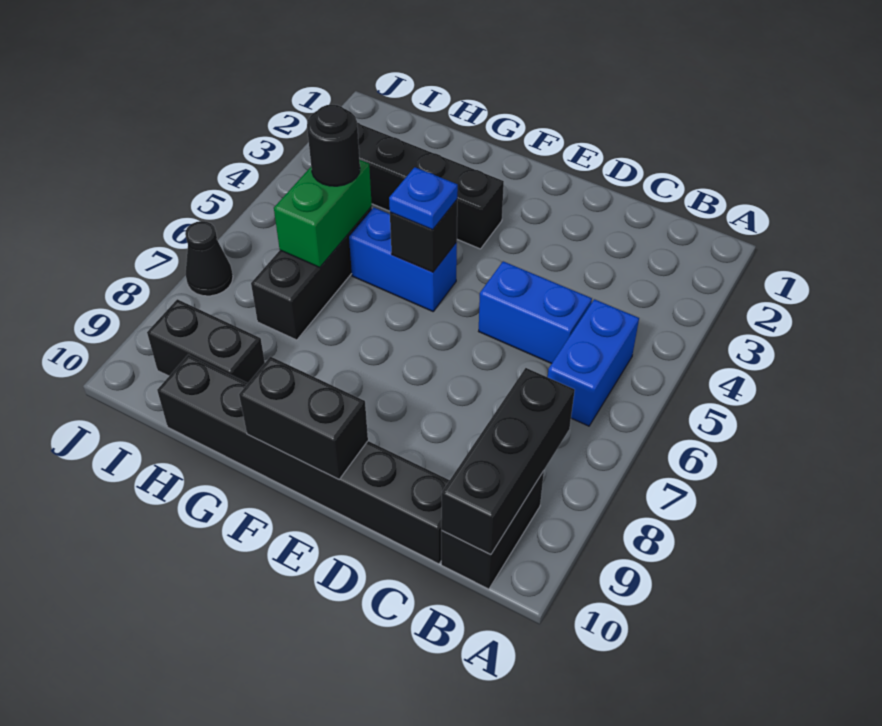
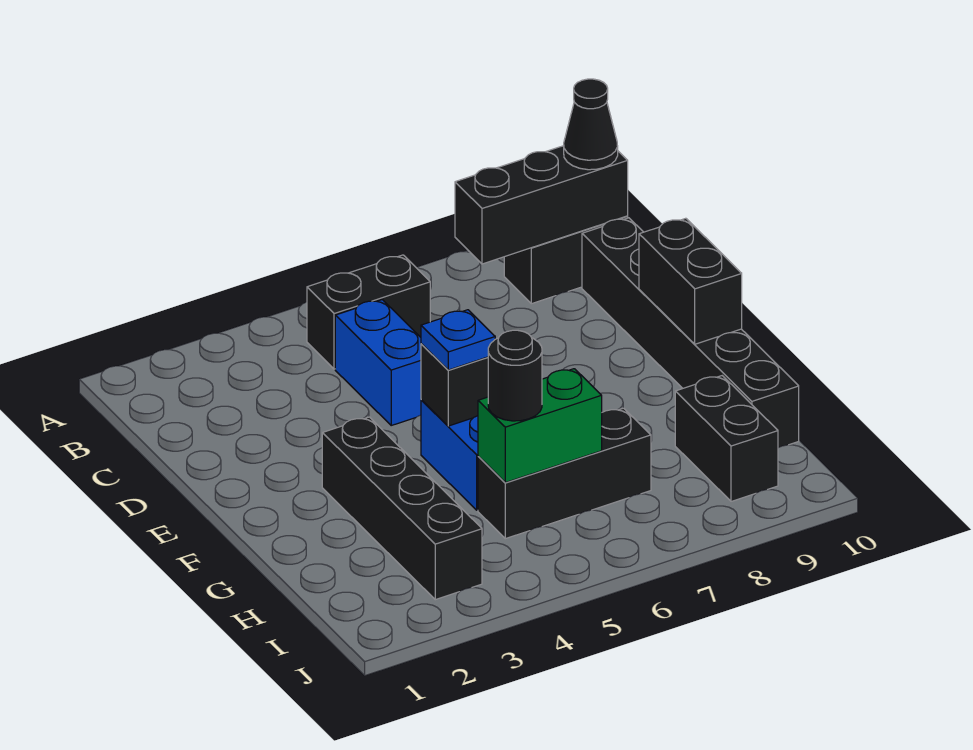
blue brick B5:B6 level 1 -> black brick B5:B6 level 1
black cone J7 level 1 -> black cone B10 level 3

